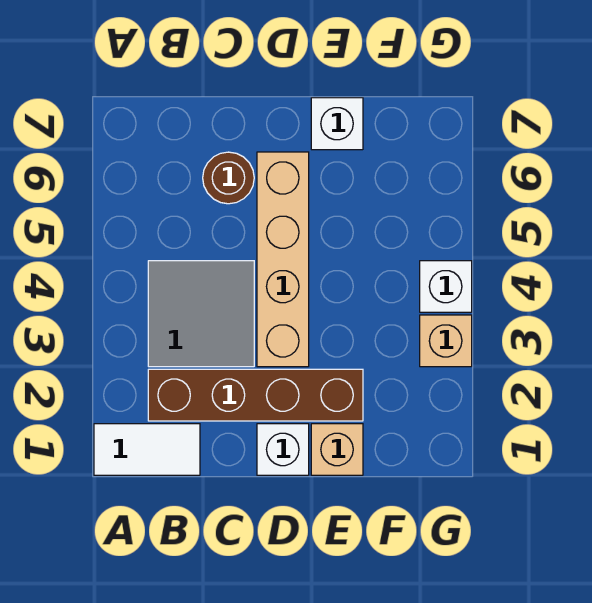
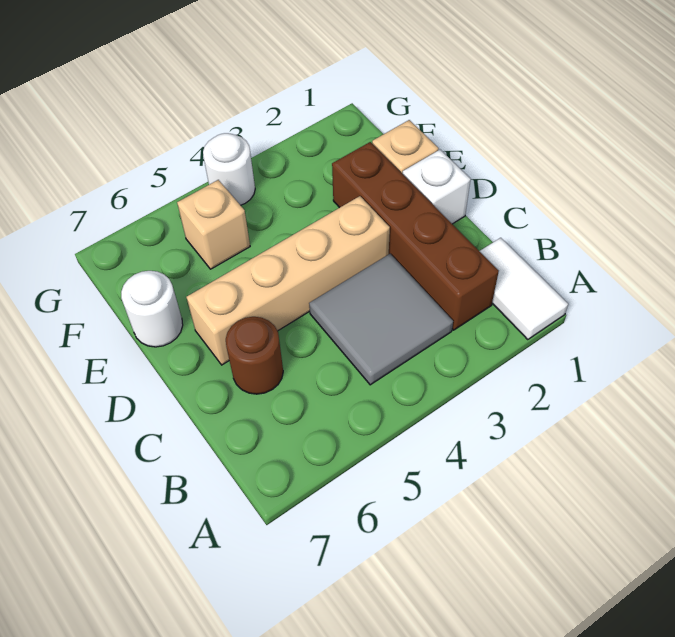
white brick E7 level 1 -> white round brick E7 level 1
tan brick G3 level 1 -> tan brick F5 level 1
white brick G4 level 1 -> white round brick G4 level 1

